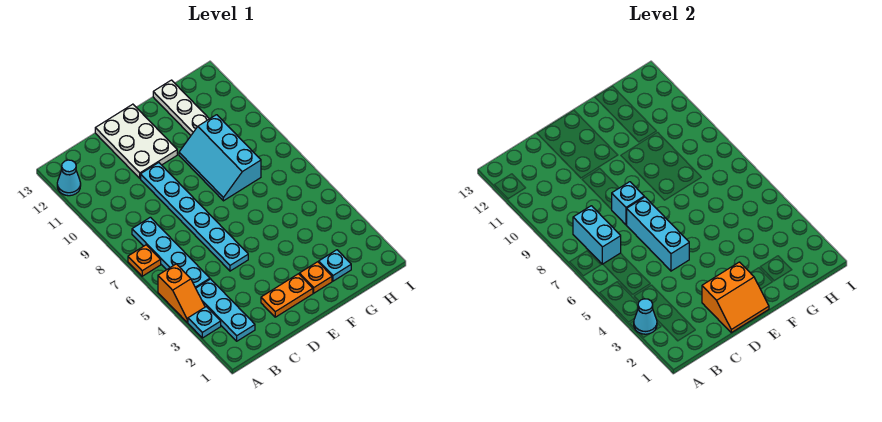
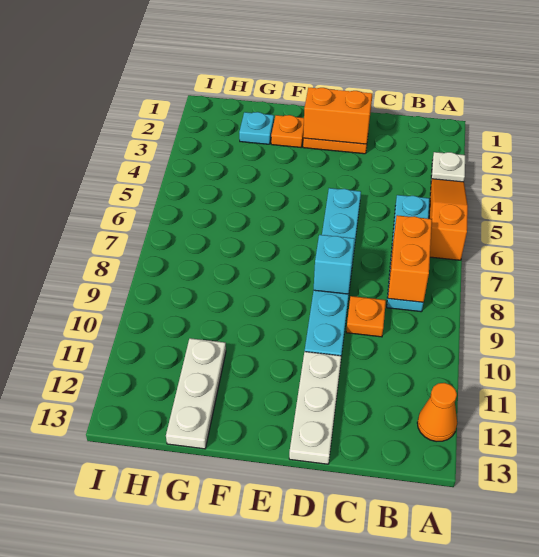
cyan plate A3 level 1 -> white plate A3 level 1
cyan cone A3 level 2 -> none
orange slope A4:A5 level 1 top 5 -> orange slope A4:A6 level 1 top 6
orange plate A7 level 1 -> orange plate C9 level 1
cyan cone A12 level 1 -> orange cone A12 level 1
cyan plate B2:B4 level 1 -> none
cyan brick B7:B8 level 2 -> orange brick B7:B8 level 2
cyan brick D5:D7 level 2 -> none
white plate D11:E13 level 1 -> white plate D11:D13 level 1
cyan slope F8:G10 level 1 top G -> none

